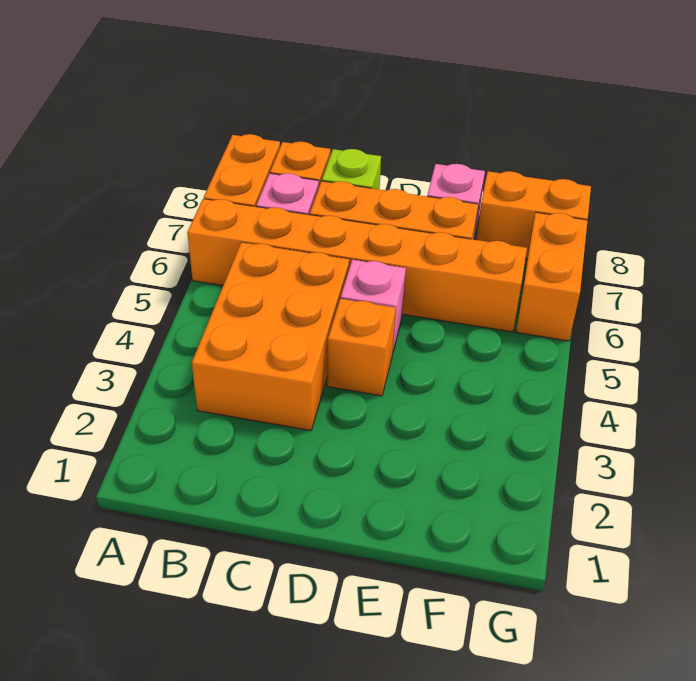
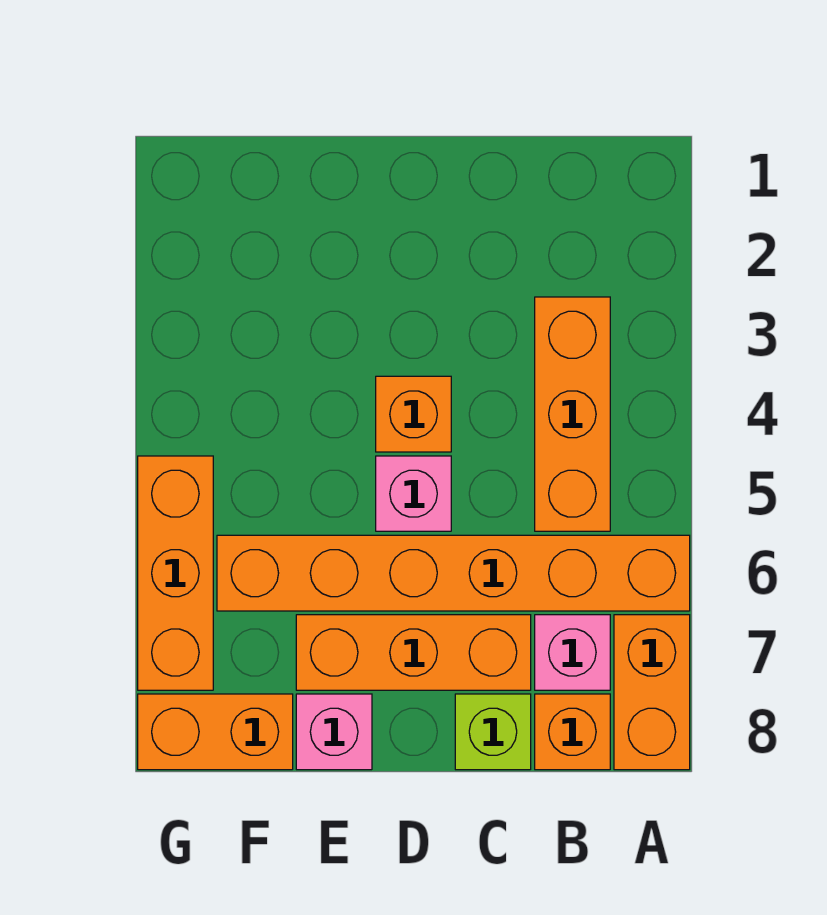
orange brick B3:C5 level 1 -> orange brick B3:B5 level 1
orange brick G6:G7 level 1 -> orange brick G5:G7 level 1

